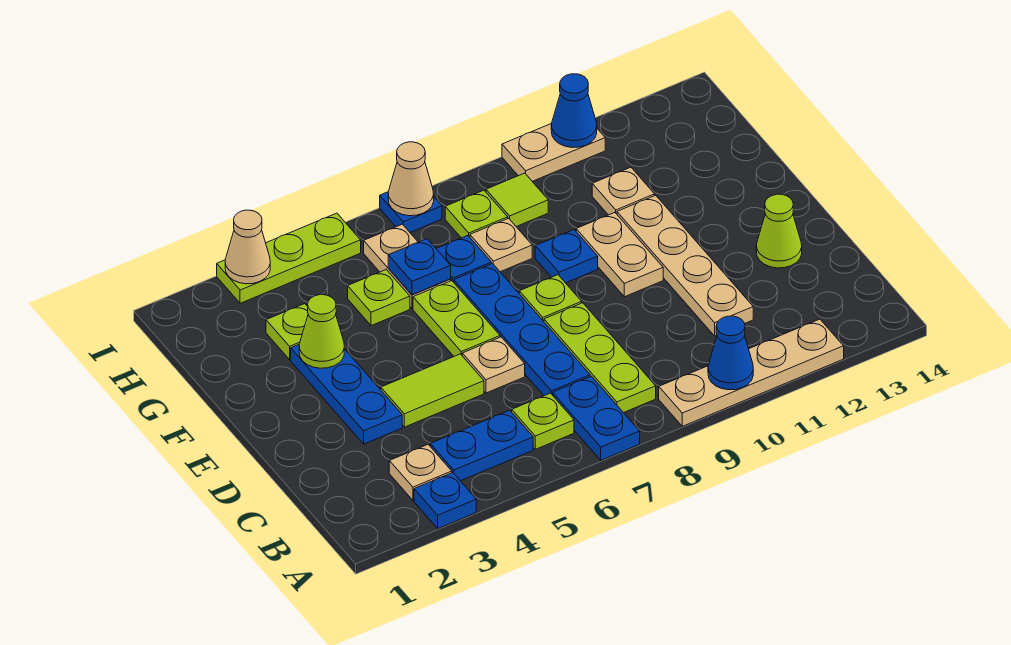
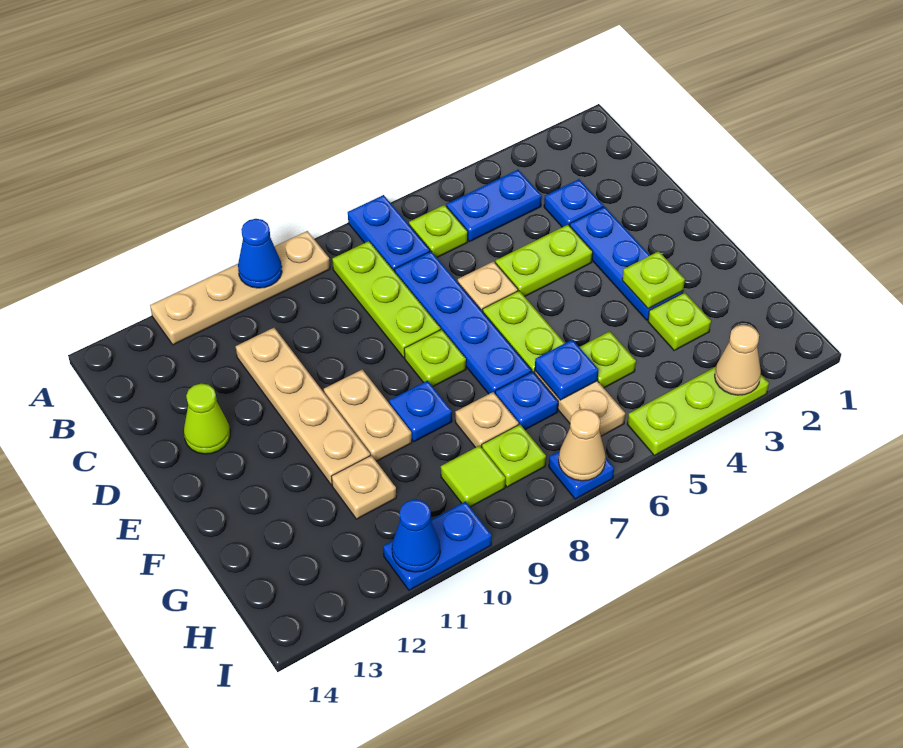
blue plate A3 level 1 -> blue plate C3 level 1
tan plate B3 level 1 -> none
lime tile D4:D5 level 1 -> lime plate D4:D5 level 1
lime cone F3 level 2 -> lime plate F3 level 2
tan plate I10:I11 level 1 -> blue plate I10:I11 level 1

